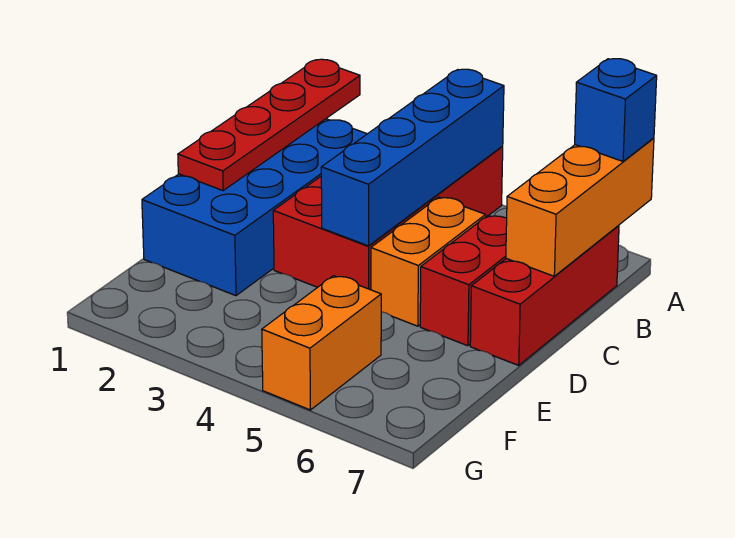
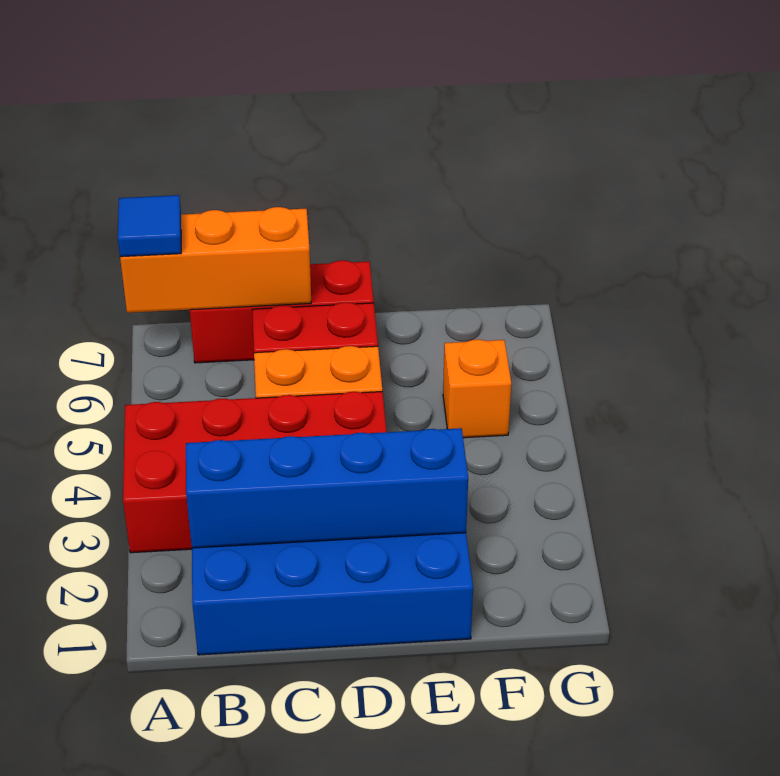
red plate A1:D1 level 2 -> none
blue brick A4:D4 level 2 -> blue brick B2:E2 level 2
blue brick A7 level 3 -> blue tile A7 level 3
orange brick F5:G5 level 1 -> orange brick F5 level 1

